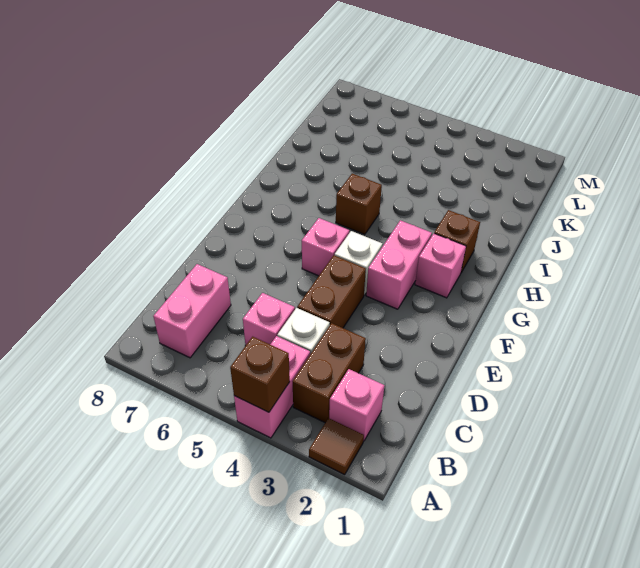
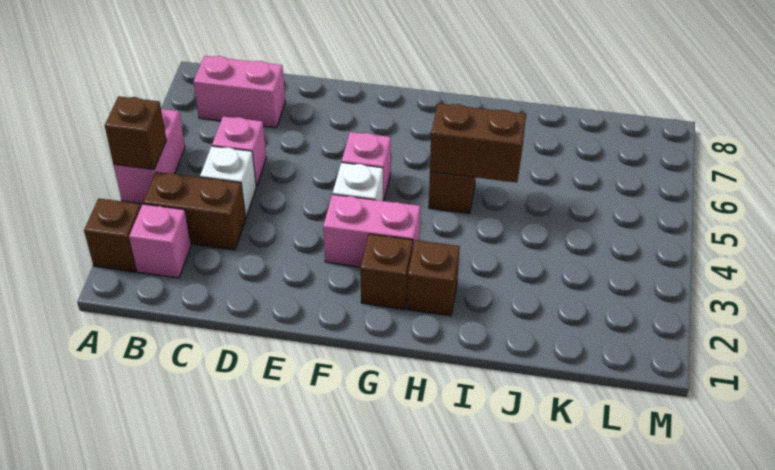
brown tile A2 level 1 -> brown brick A2 level 1
pink brick A4:B4 level 1 -> pink brick A4:A5 level 1
brown brick D4:E4 level 1 -> brown brick H5:I5 level 2
pink brick G2 level 1 -> brown brick G2 level 1

